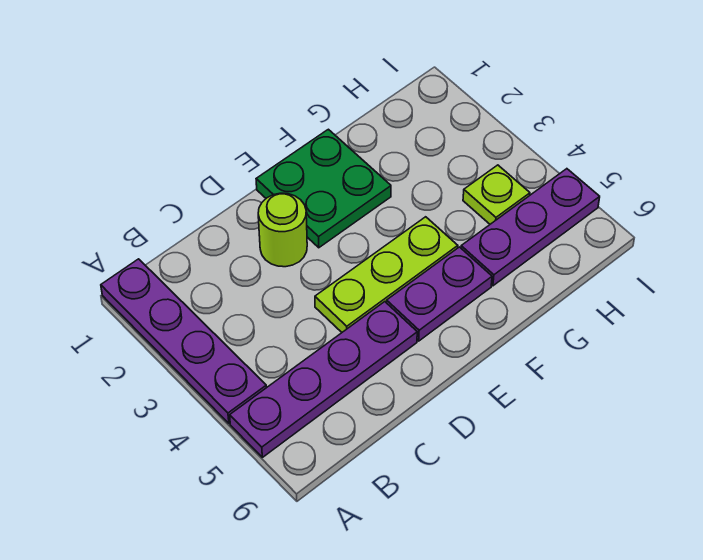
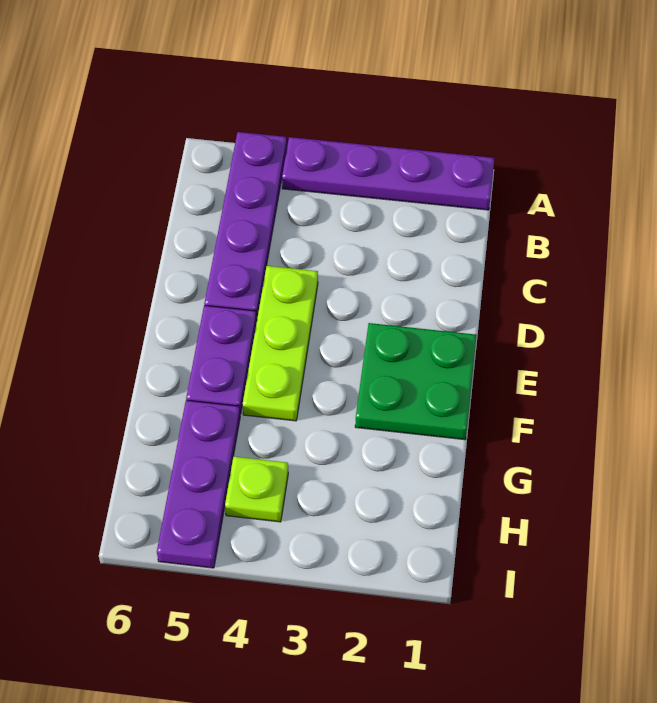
lime round brick D2 level 1 -> none

